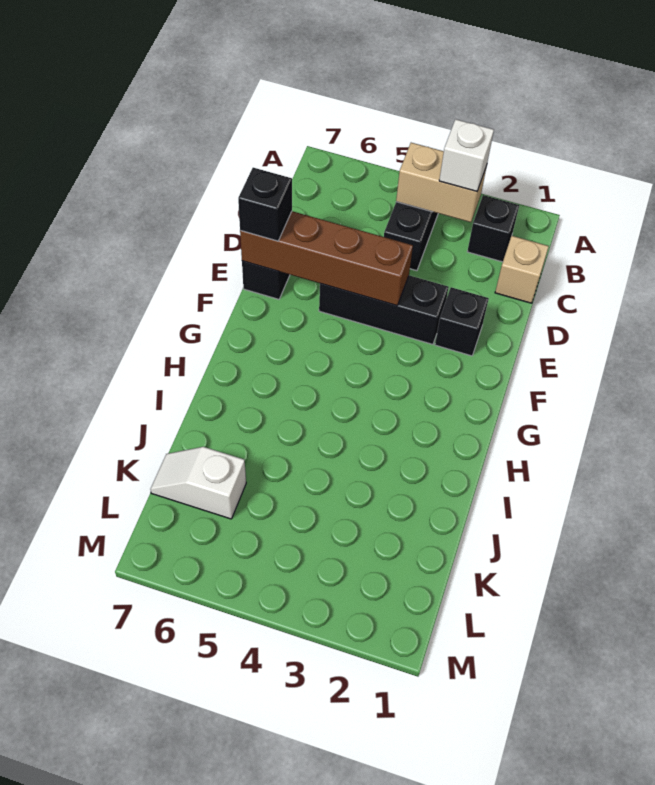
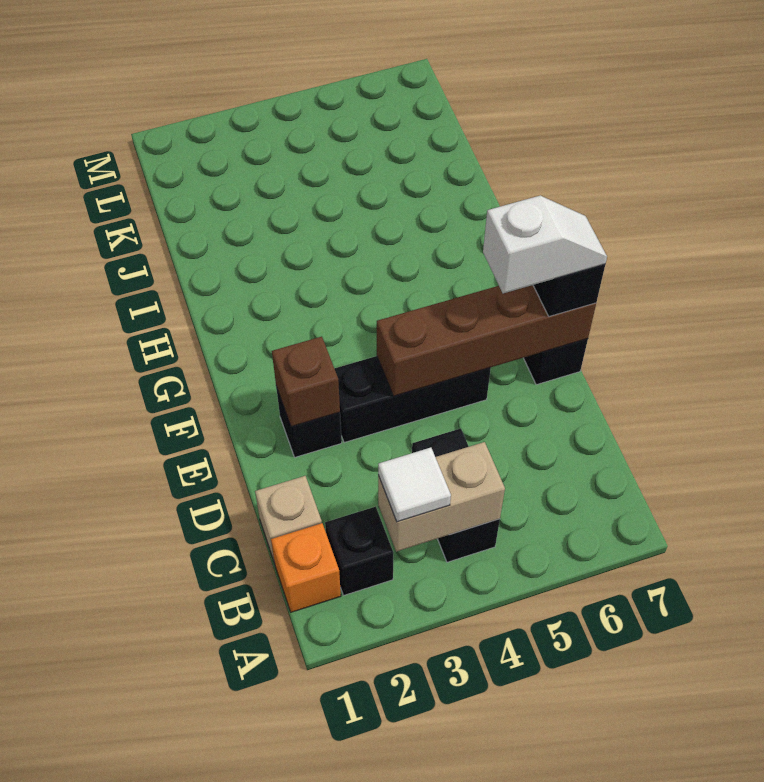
none -> orange brick B1 level 1
white brick B3 level 3 -> white tile B3 level 3
none -> brown brick E2 level 2
white slope K6:K7 level 1 top 6 -> white slope E6:E7 level 4 top 6

